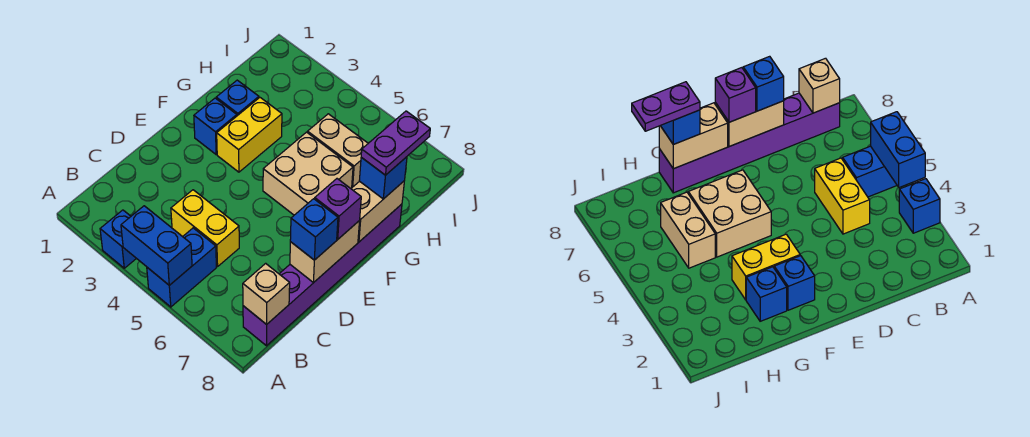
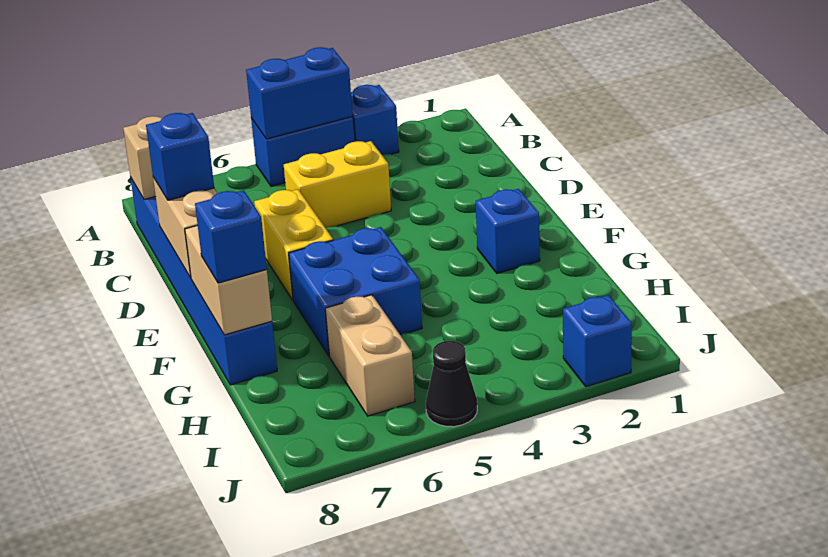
blue brick A5:B5 level 1 -> blue brick A4:A5 level 1
purple brick B8:G8 level 1 -> blue brick B8:G8 level 1
purple brick E8 level 3 -> none
yellow brick F3:G3 level 1 -> yellow brick D6:E6 level 1
tan brick F5:G6 level 1 -> blue brick F5:G6 level 1
blue brick G2 level 1 -> blue brick J2 level 1
purple plate G8:H8 level 4 -> none
tan brick H5:H6 level 1 -> tan brick H6:I6 level 1
none -> black cone J5 level 1

